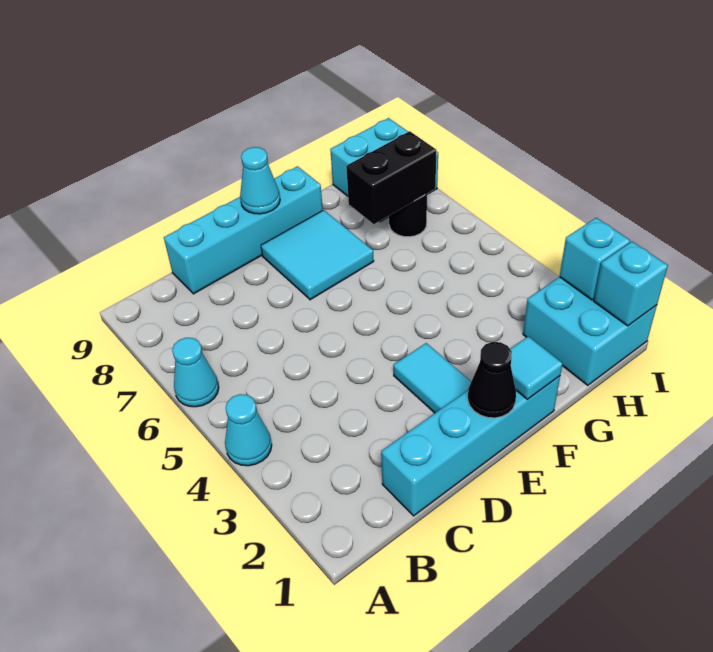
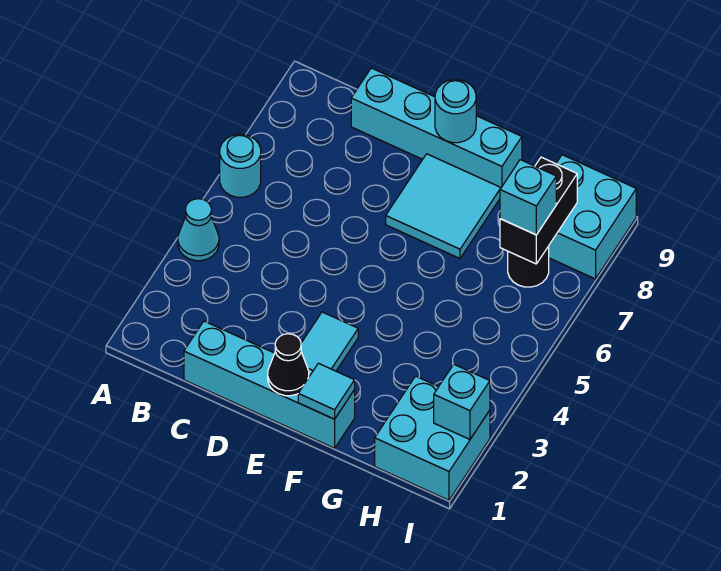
cyan cone A6 level 1 -> cyan round brick A6 level 1
cyan cone E9 level 2 -> cyan round brick E9 level 2
black brick G7:H7 level 2 -> black brick H7:H8 level 2
cyan brick I1 level 2 -> cyan brick H7 level 3

